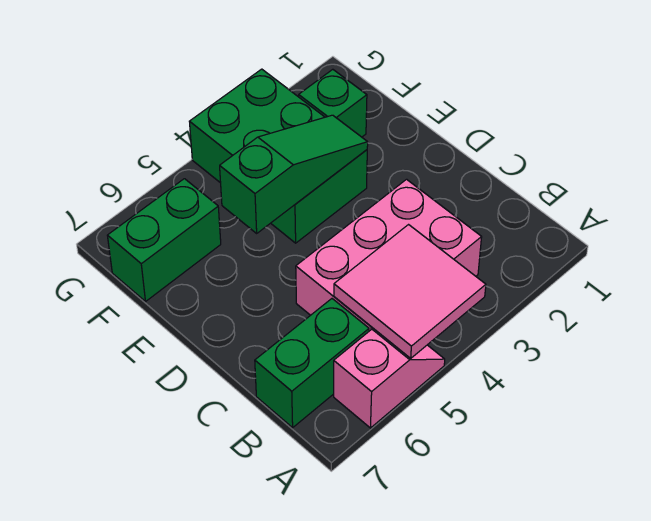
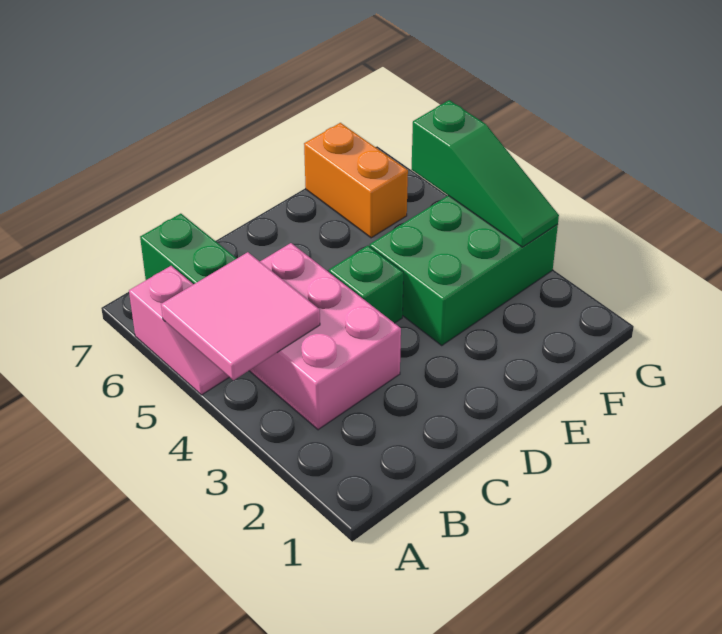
green slope E3:E5 level 2 top 5 -> green slope G3:G5 level 2 top 5
green brick F2 level 1 -> green brick D4 level 1
green brick F6:F7 level 1 -> orange brick F6:F7 level 1

